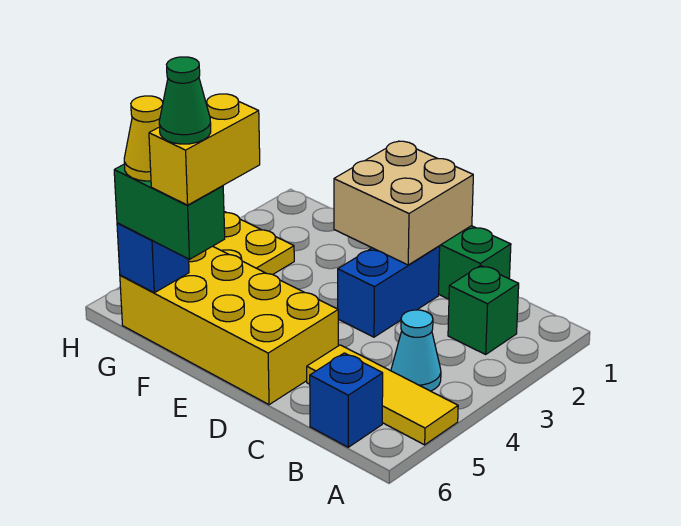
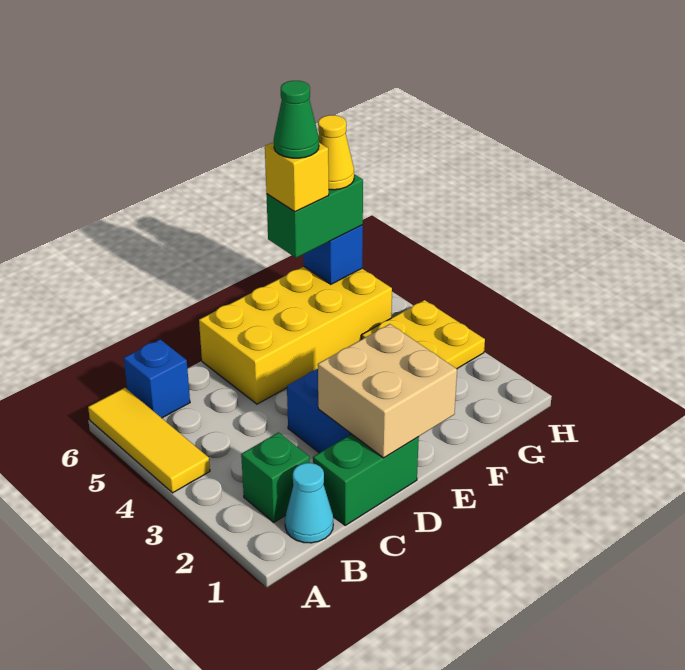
yellow tile A5:C5 level 1 -> yellow tile A4:A6 level 1
cyan cone B4 level 1 -> cyan cone B1 level 1
yellow brick F5:F6 level 4 -> yellow brick F6 level 4

